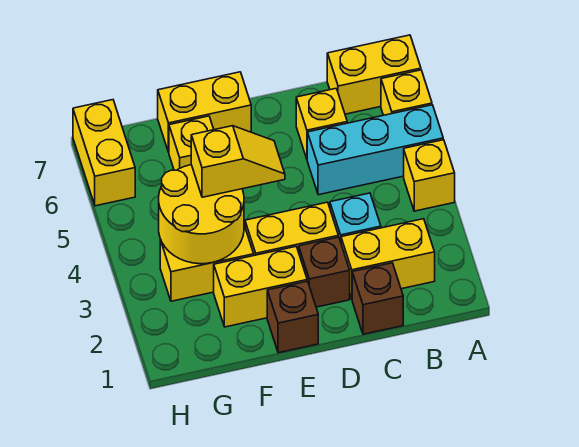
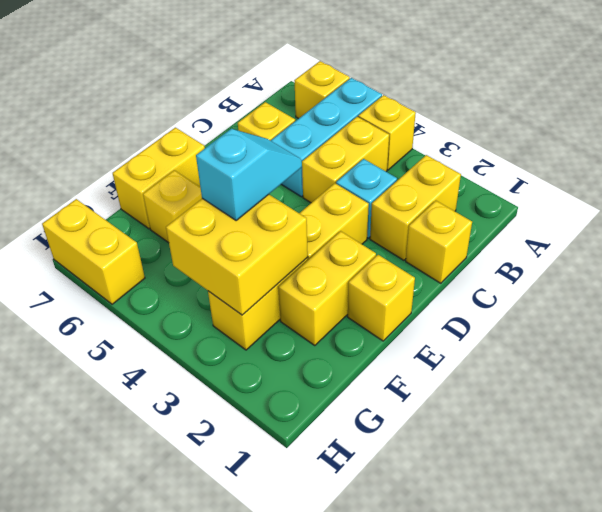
yellow brick A7:B7 level 1 -> yellow brick B4:C4 level 1
brown brick C1 level 1 -> yellow brick C1 level 1
brown brick D2 level 1 -> none
brown brick E1 level 1 -> yellow brick E1 level 1
yellow slope E4:F4 level 3 top F -> cyan slope E4:F4 level 3 top F
yellow round brick F3:G4 level 2 -> yellow brick F3:G4 level 2

